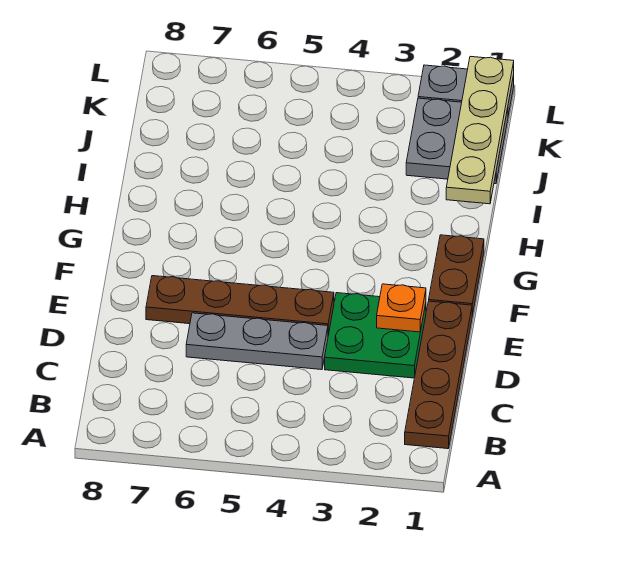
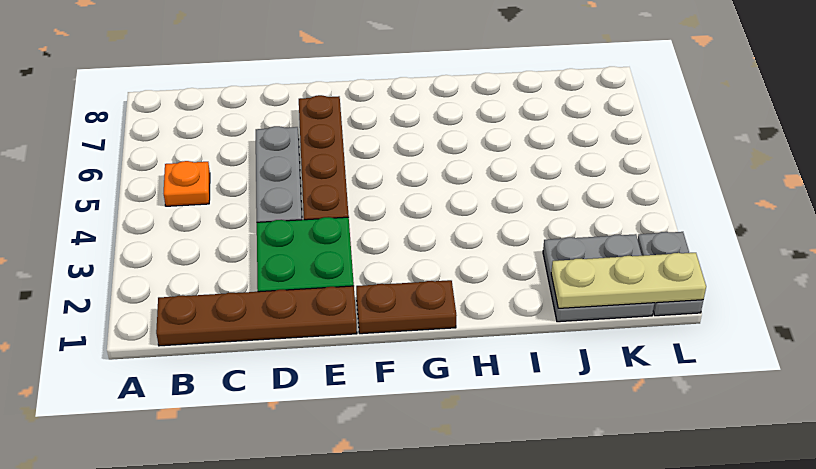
orange plate E2 level 2 -> orange plate B5 level 1
tan plate I1:L1 level 2 -> tan plate J1:L1 level 2

